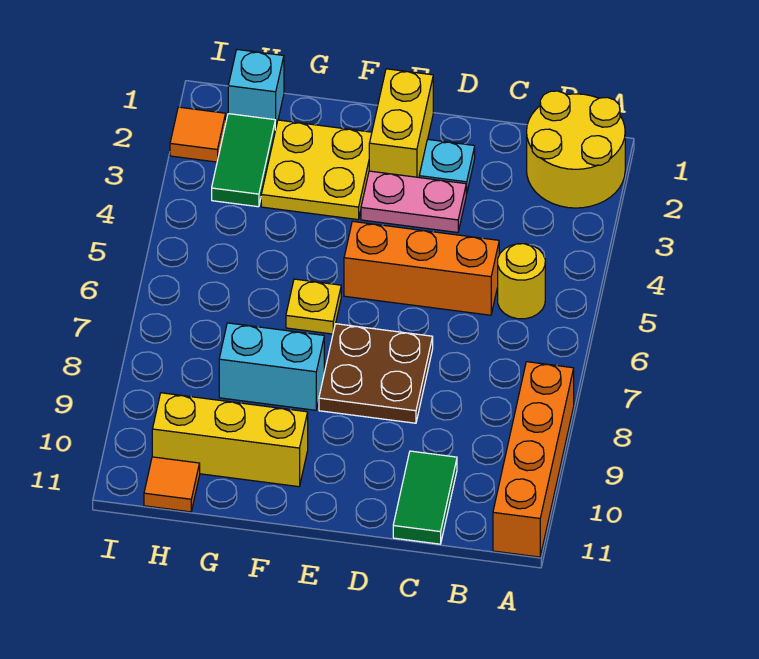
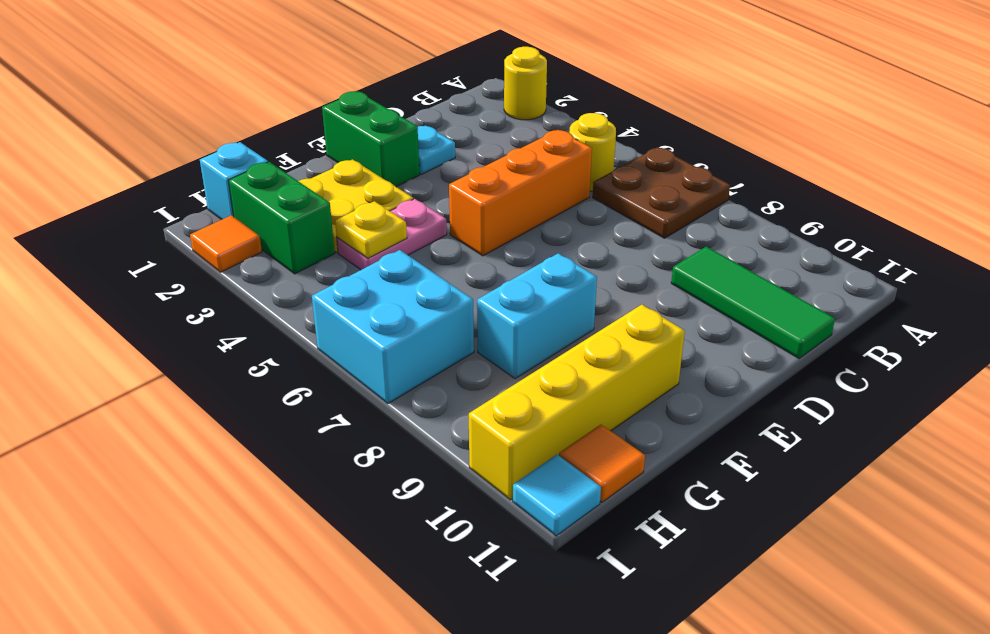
yellow round brick A1:B2 level 1 -> yellow round brick A2 level 1
orange brick A8:A11 level 1 -> none
green tile C10:C11 level 1 -> green tile C9:C11 level 1
pink plate D3:E3 level 1 -> pink plate F4:G4 level 1
brown plate D7:E8 level 1 -> brown plate A6:B7 level 1
yellow brick E1:E2 level 1 -> green brick E1:E2 level 1
yellow plate F6 level 1 -> yellow plate G4 level 2
yellow brick F10:H10 level 1 -> yellow brick F10:I10 level 1
green tile H2:H3 level 1 -> green brick H2:H3 level 1
none -> cyan brick H6:I7 level 1
none -> cyan tile I11 level 1

